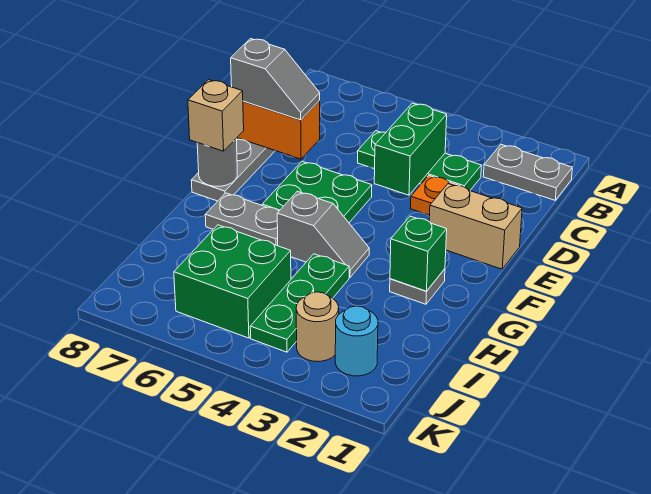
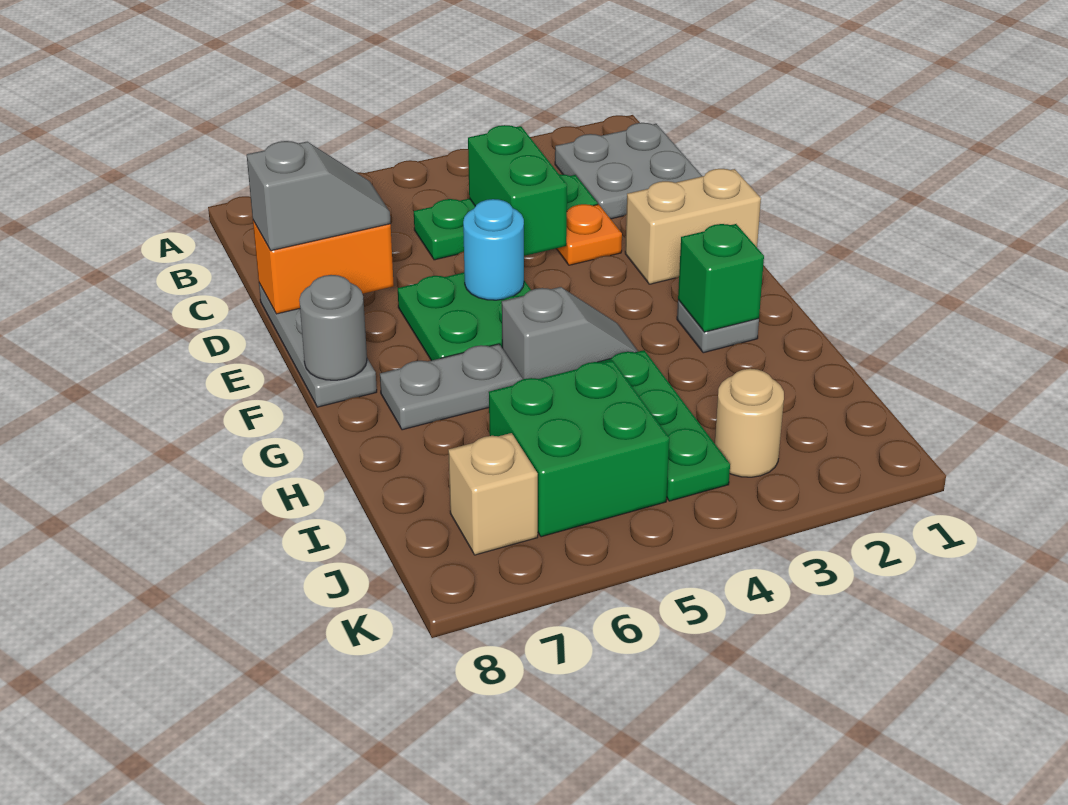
grey plate B1:B2 level 1 -> grey plate B1:C2 level 1
tan brick F8 level 3 -> tan brick J7 level 1
cyan round brick J2 level 1 -> cyan round brick E5 level 2

